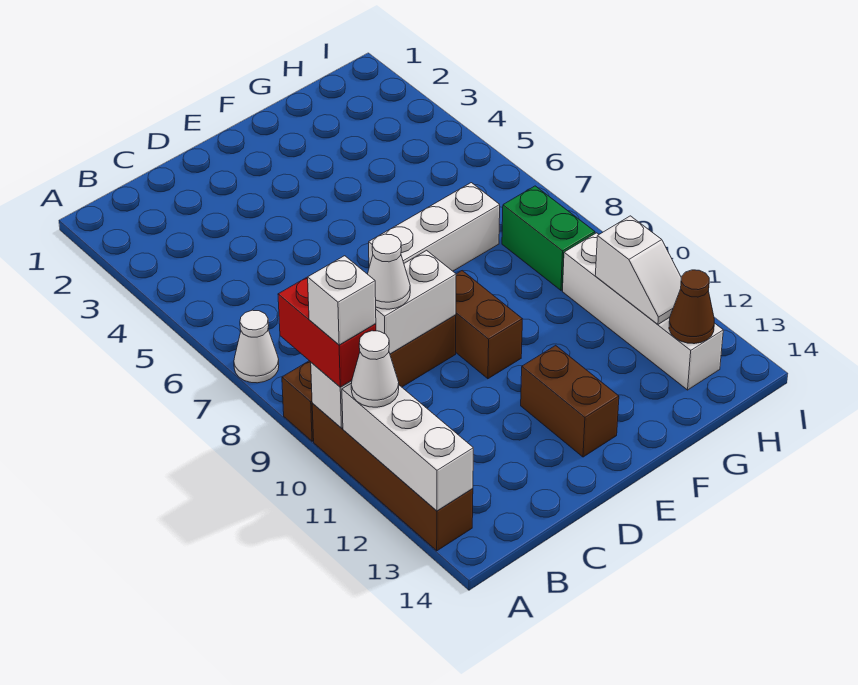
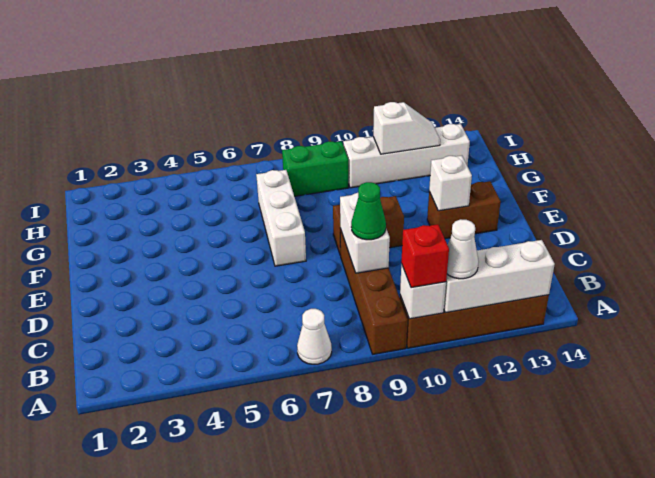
red brick A9:A10 level 3 -> red brick A10 level 3
white brick A10 level 4 -> white brick E12 level 2
white cone C9 level 3 -> green cone C9 level 3
brown cone H13 level 2 -> none

